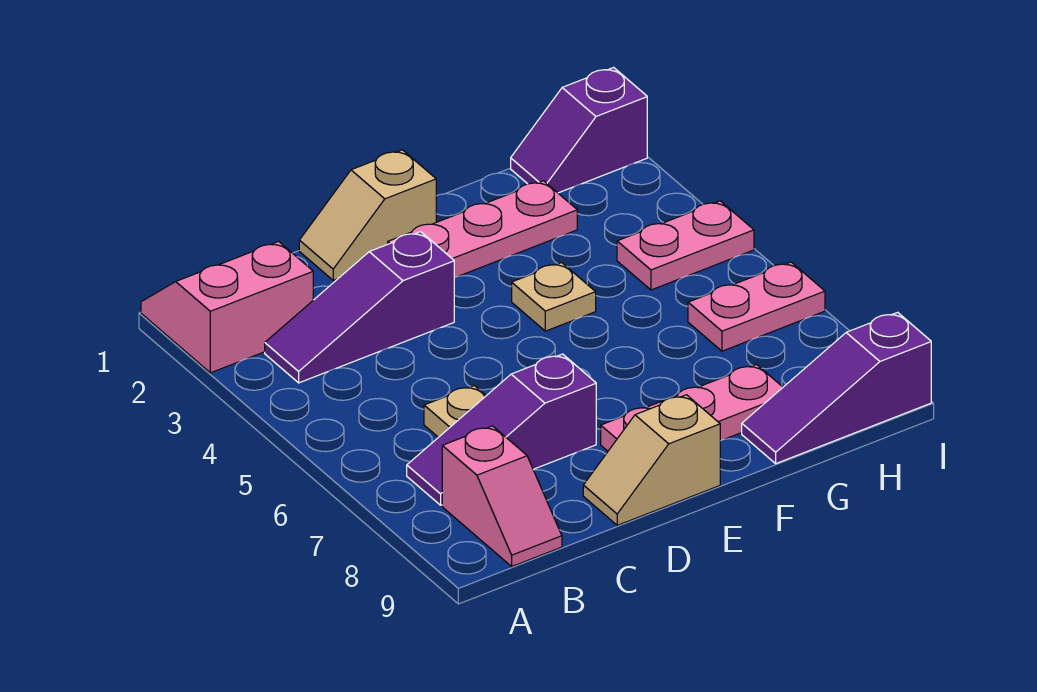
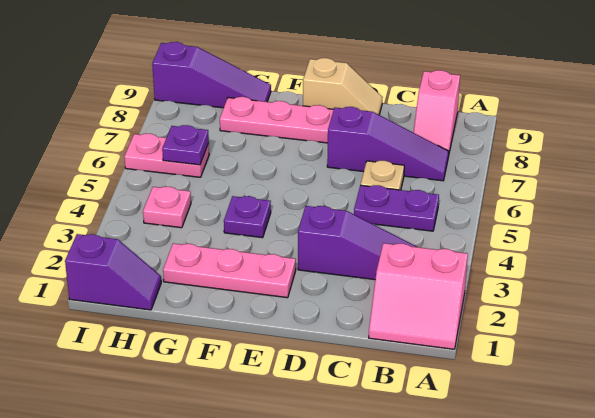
none -> purple plate B5:C5 level 1
pink slope B8:B9 level 1 top 8 -> pink slope B8:B9 level 1 top 9
tan slope D1:E1 level 1 top E -> none
tan plate F4 level 1 -> purple plate F4 level 1
pink plate H4:I4 level 1 -> pink plate H4 level 1
none -> purple plate H6 level 2

